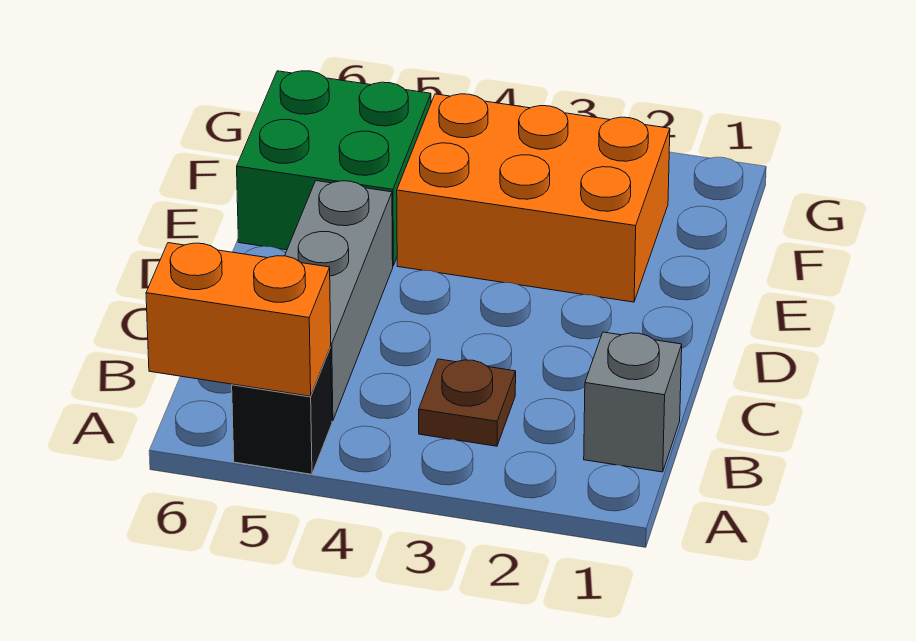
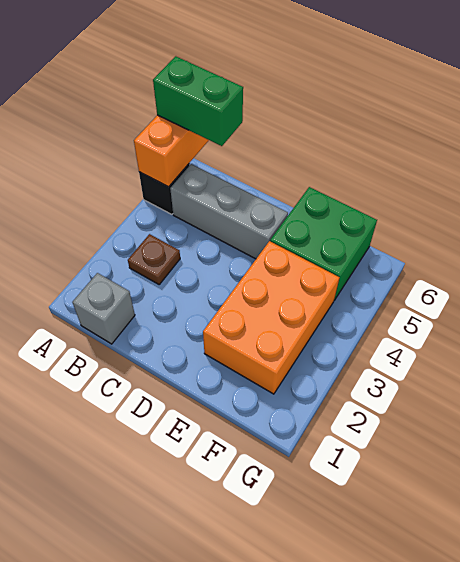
none -> green brick A6:B6 level 3

